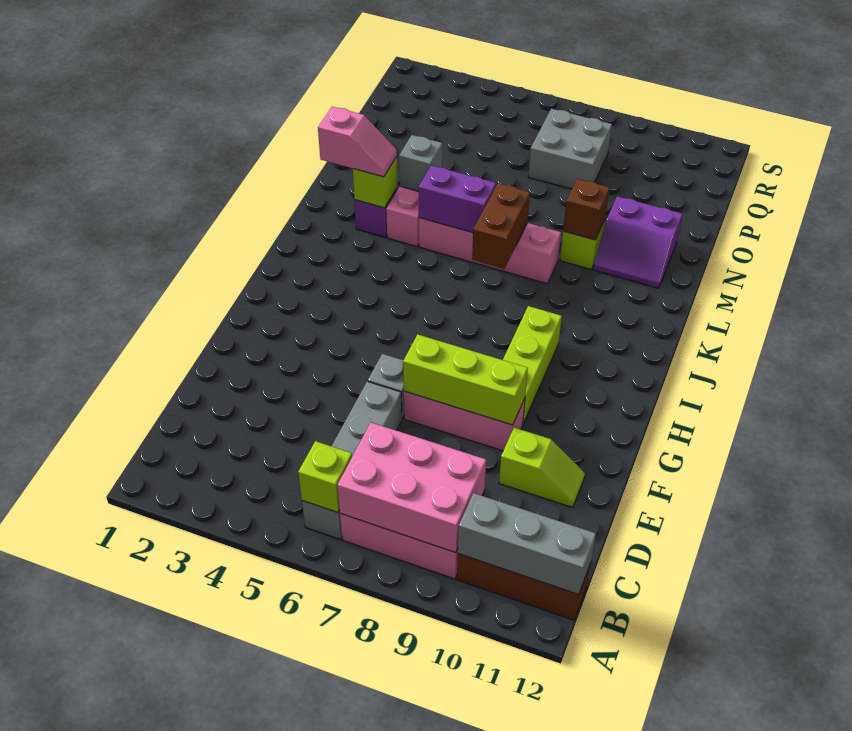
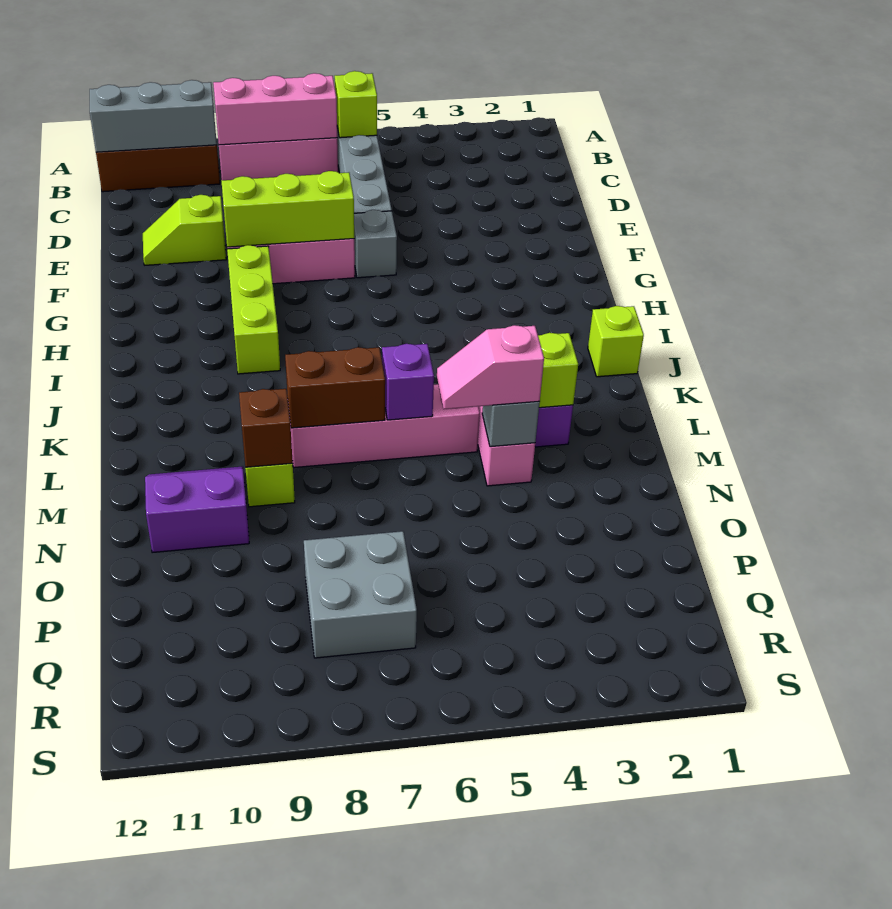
pink brick B7:C9 level 2 -> pink brick B7:B9 level 2
none -> lime brick J1 level 1
brown brick K7:L7 level 2 -> brown brick L7:L8 level 2
pink slope L2:L3 level 3 top 2 -> pink slope M4:M5 level 3 top 4
purple brick L5:L6 level 2 -> purple brick L6 level 2

